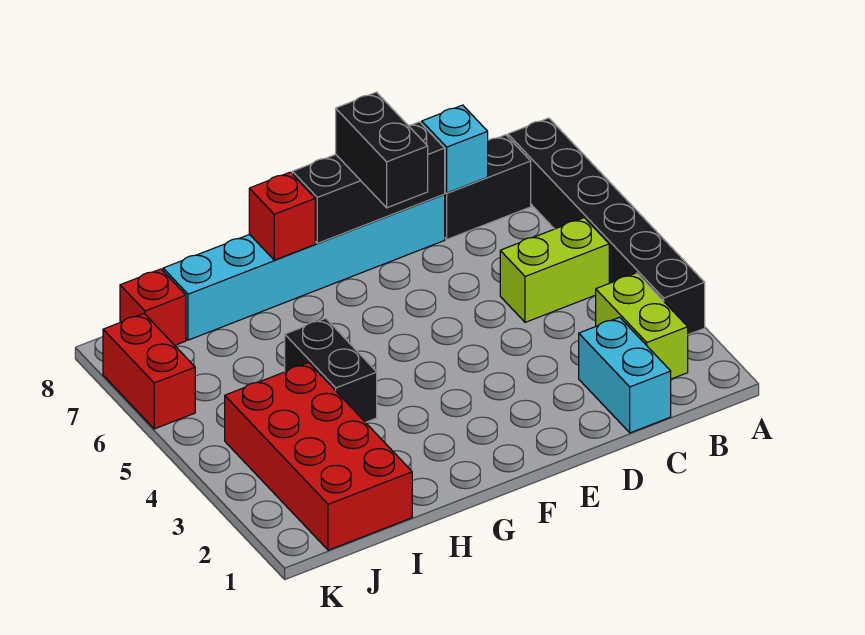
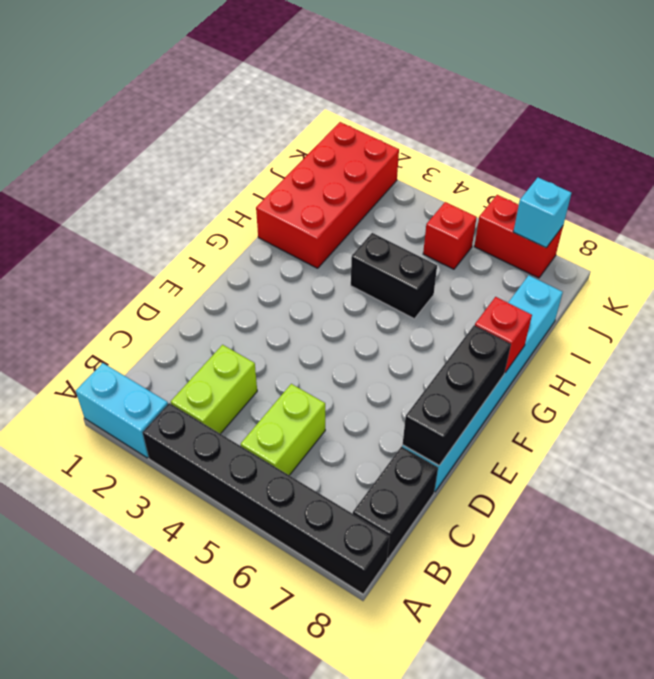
lime brick B2:B3 level 1 -> lime brick B3:C3 level 1
cyan brick C1:C2 level 1 -> cyan brick A1:A2 level 1
cyan brick C8 level 2 -> cyan brick K7 level 2
black brick E7:E8 level 3 -> none
red brick I1:J4 level 1 -> red brick H1:K2 level 1
red brick J8 level 1 -> red brick J5 level 1

